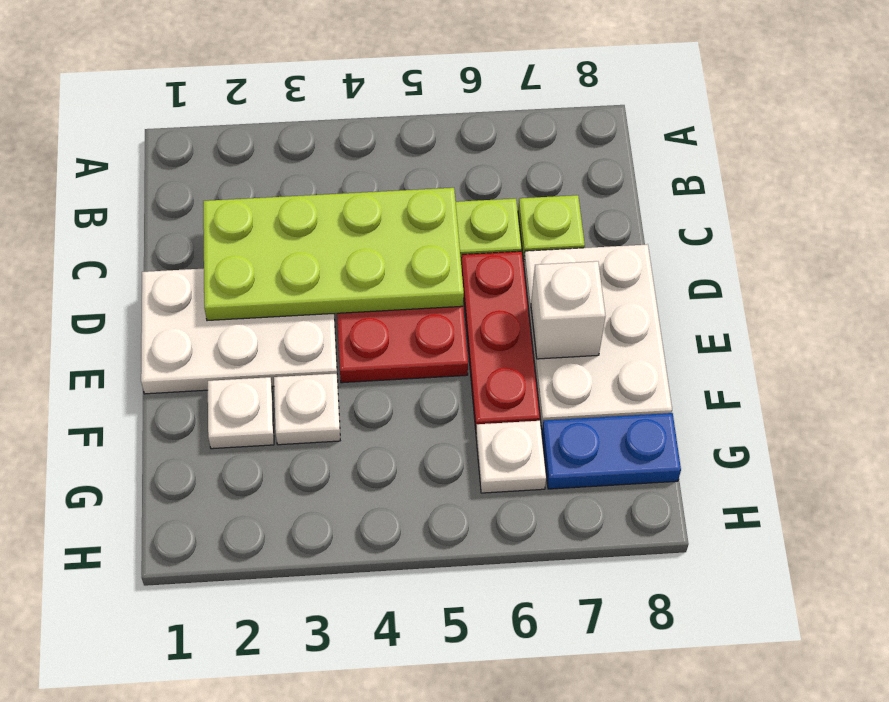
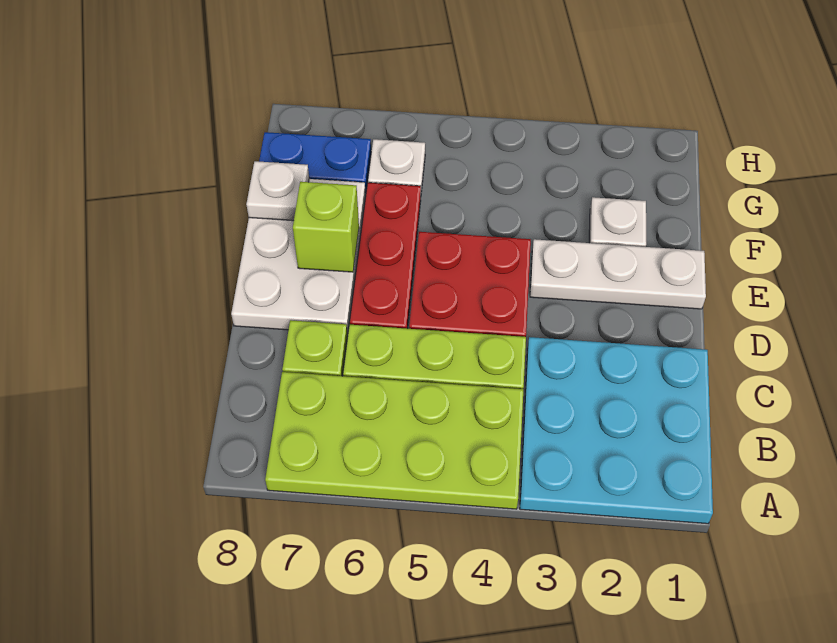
none -> cyan plate A1:C3 level 1
lime plate C2:D5 level 2 -> lime plate A4:B7 level 1
white plate D1:E3 level 1 -> white plate E1:E3 level 1
white brick E7 level 2 -> lime brick E7 level 2
white plate F3 level 1 -> white plate F8 level 2

